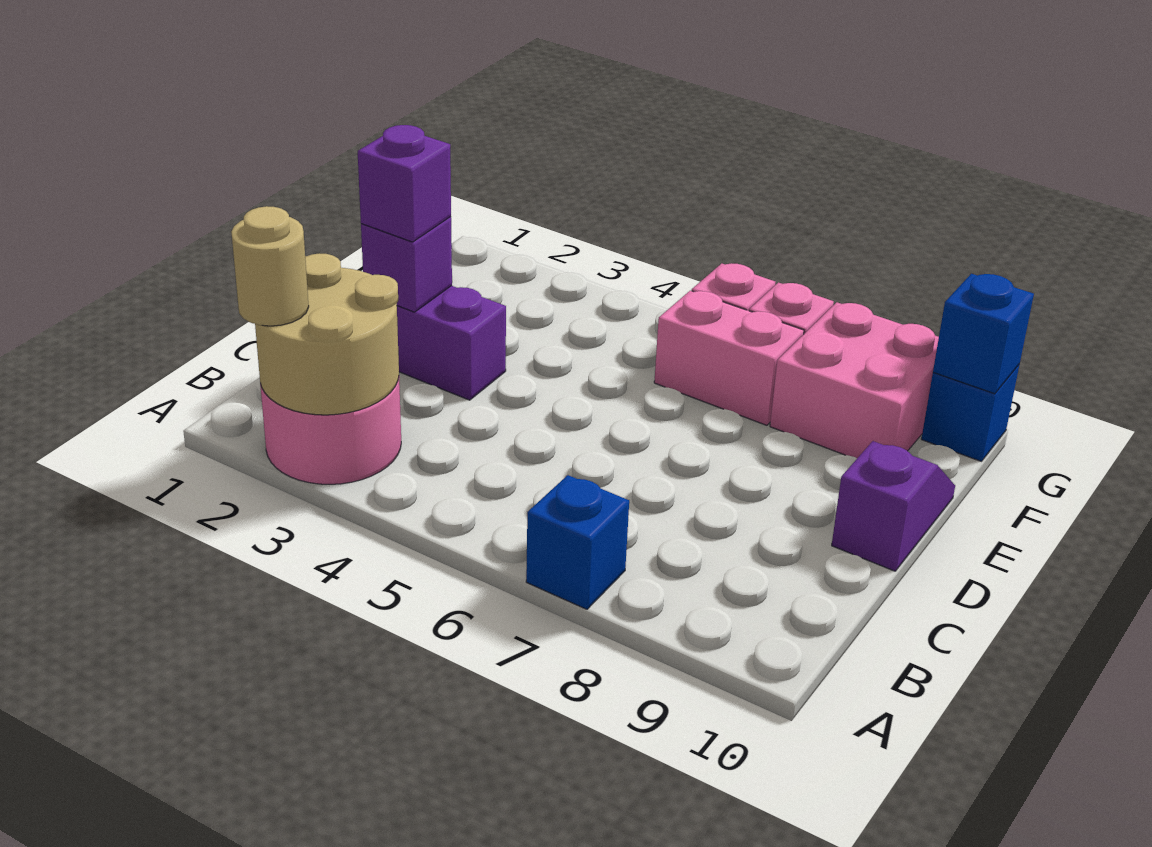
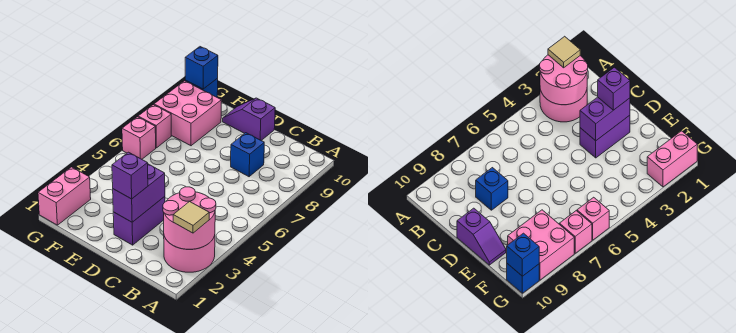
tan round brick A2:B3 level 2 -> pink round brick A2:B3 level 2
tan round brick A2 level 3 -> tan tile A2 level 3
blue brick A7 level 1 -> blue brick C8 level 1
purple brick D2 level 2 -> purple brick D2:D3 level 2
pink brick F6:F7 level 1 -> pink brick G1:G2 level 1

